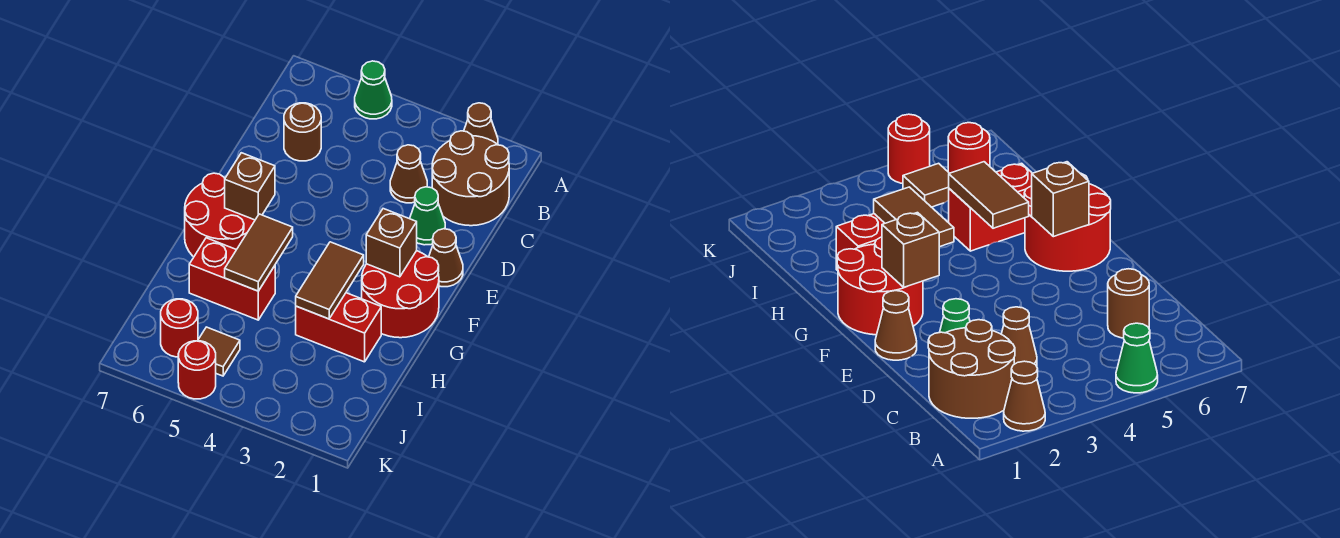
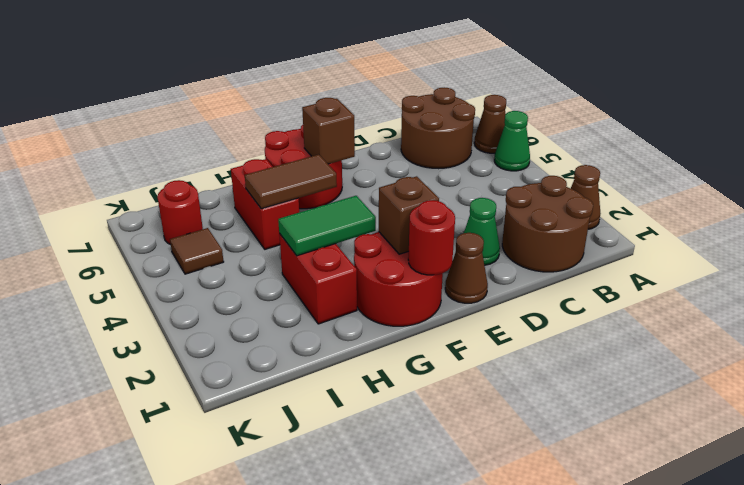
brown cone C3 level 1 -> brown cone A6 level 1
brown round brick C6 level 1 -> brown round brick B6:C7 level 1
brown tile G3:H3 level 2 -> green tile G3:H3 level 2
red round brick K5 level 1 -> red round brick F1 level 2

